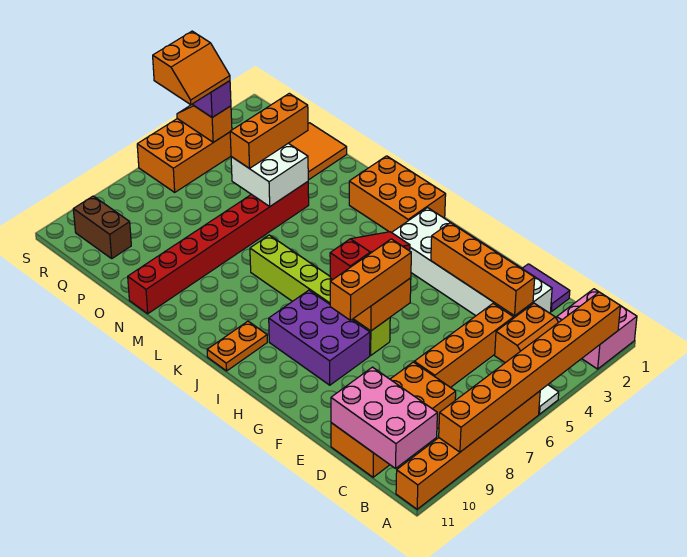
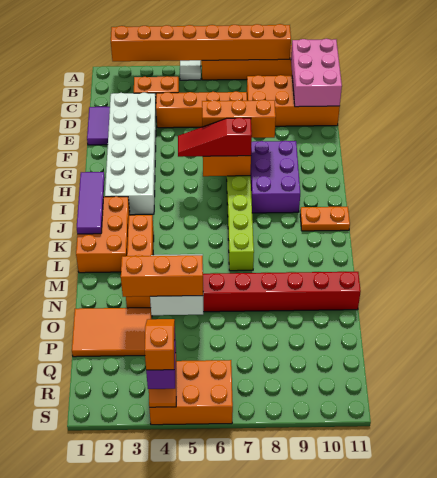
pink brick A1:B2 level 1 -> none
orange brick D3:G3 level 2 -> orange brick K3:N3 level 1
none -> purple tile I1:K1 level 2
brown brick Q10:R10 level 1 -> none
orange slope R4:S5 level 4 top S -> orange slope R4:S4 level 4 top S

